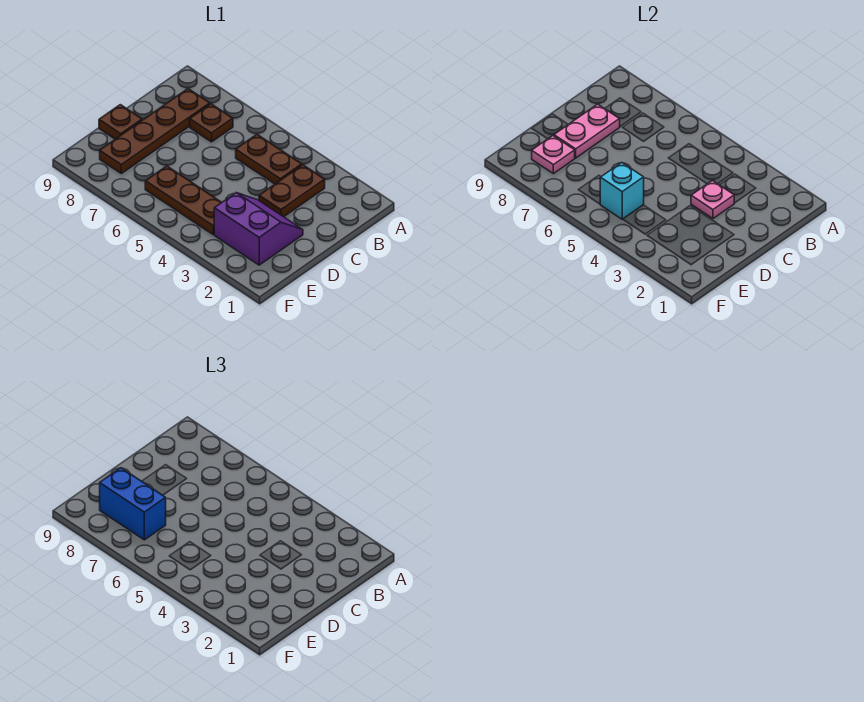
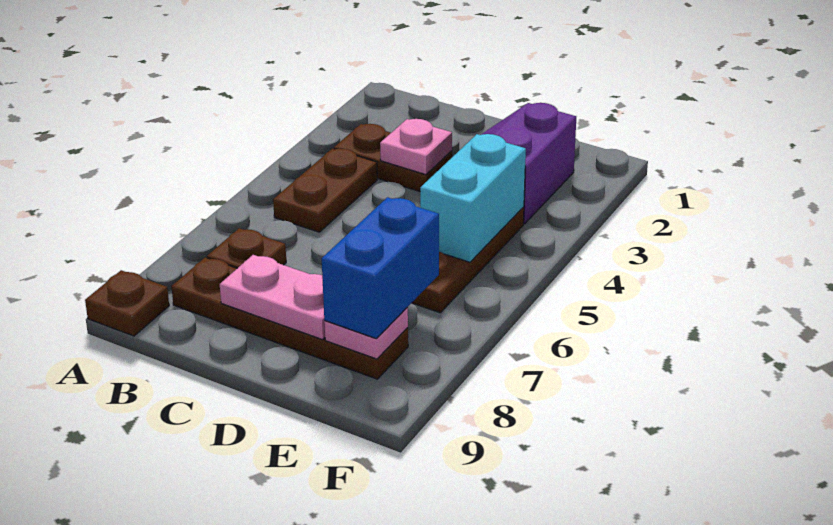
brown plate D9 level 1 -> brown plate A9 level 1
cyan brick E5 level 2 -> cyan brick E4:E5 level 2

